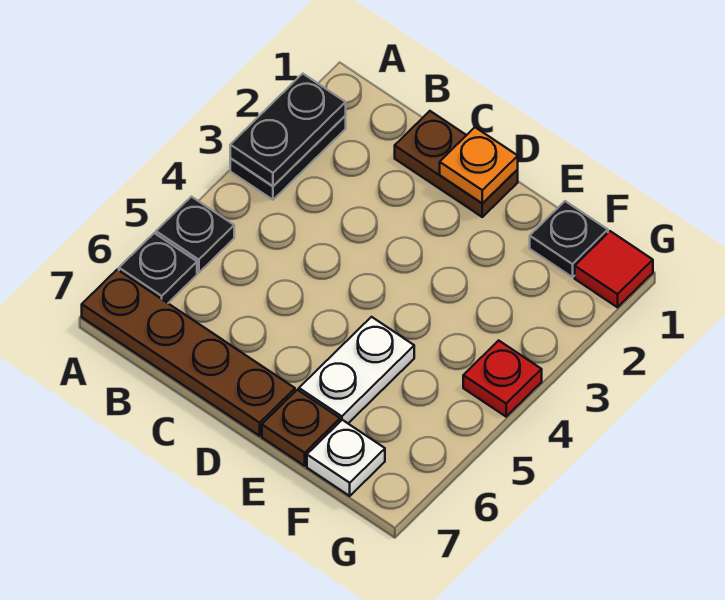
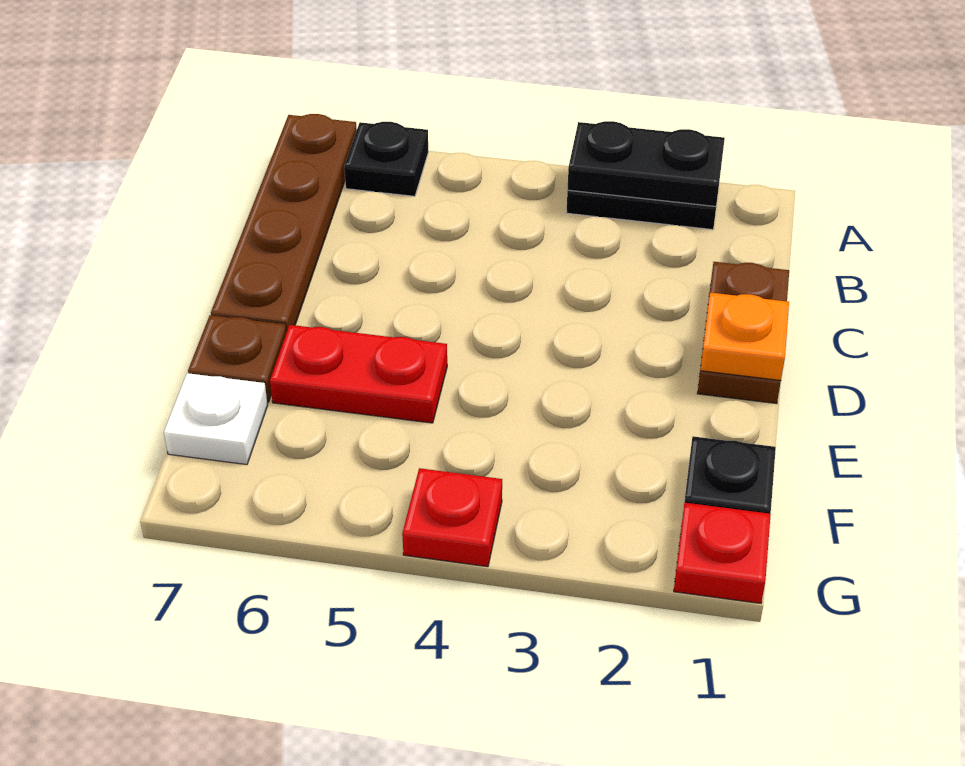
black plate A5 level 1 -> none
white plate E5:E6 level 1 -> red plate E5:E6 level 1
red tile G1 level 1 -> red plate G1 level 1

